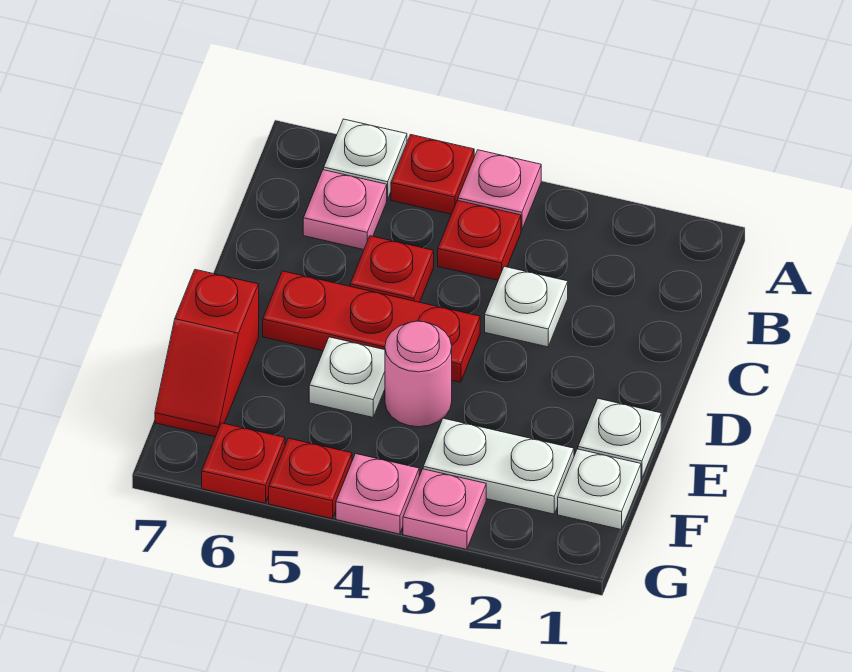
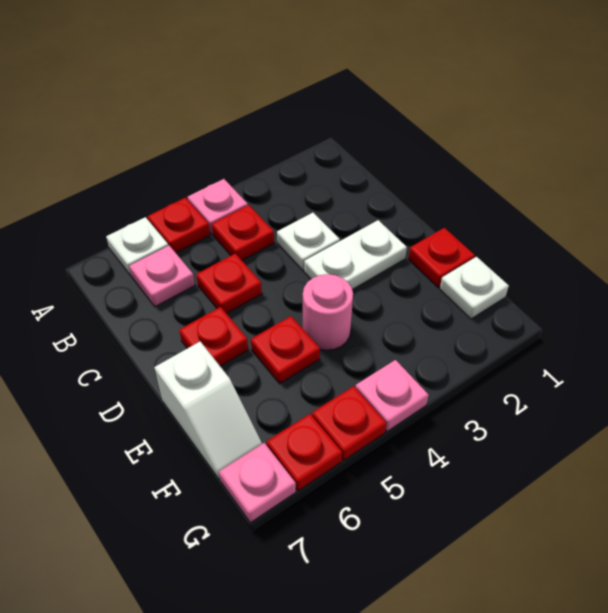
red plate D4:D6 level 1 -> red plate D6 level 1
white plate E1 level 1 -> red plate E1 level 1
white plate E5 level 1 -> red plate E5 level 1
red slope E7:F7 level 1 top E -> white slope E7:F7 level 1 top E
white plate F2:F3 level 1 -> white plate D2:D3 level 1
pink plate G3 level 1 -> pink plate G7 level 1

